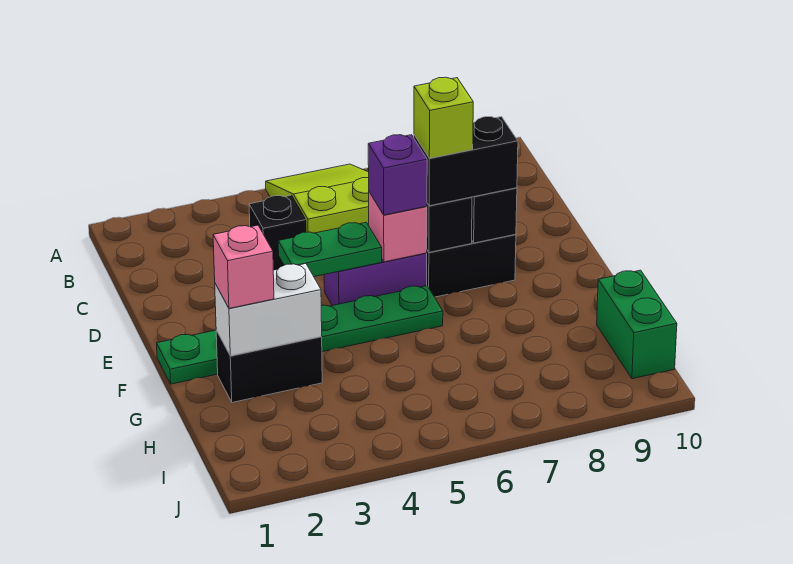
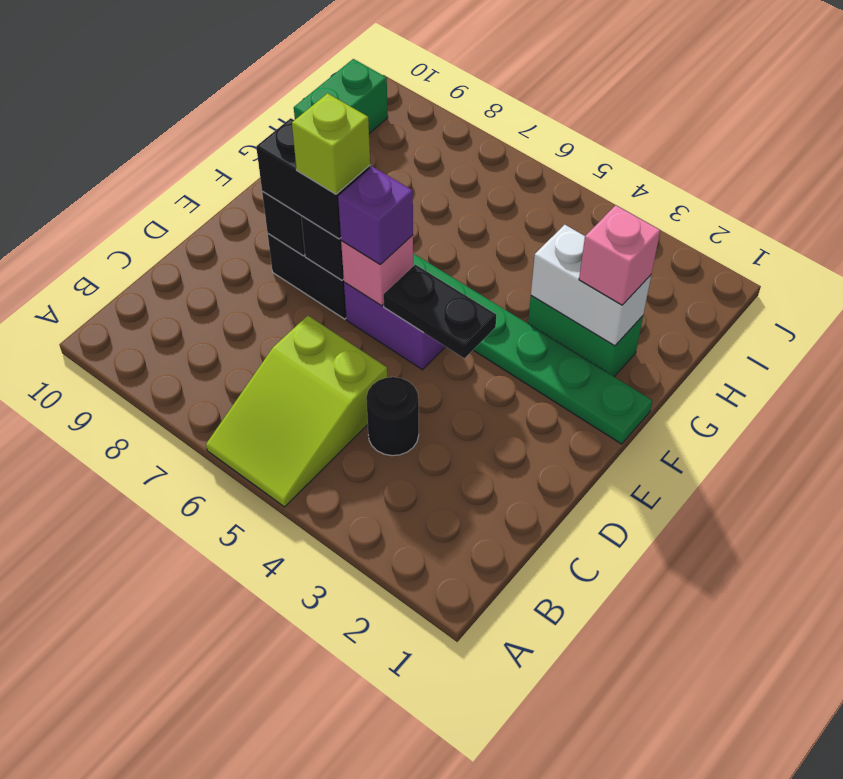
black brick C4 level 1 -> black round brick C4 level 1
green plate E4:E5 level 2 -> black plate E4:E5 level 2
black brick G2:G3 level 1 -> green brick G2:G3 level 1

